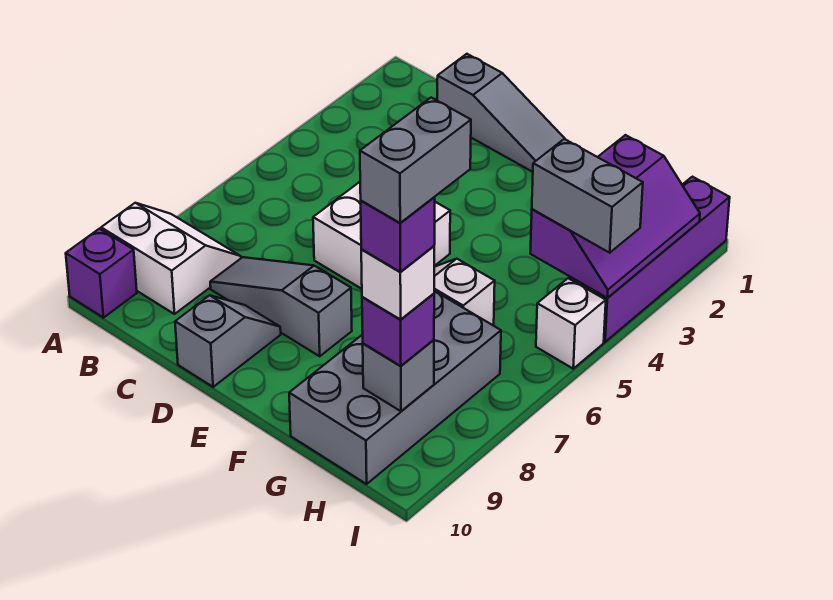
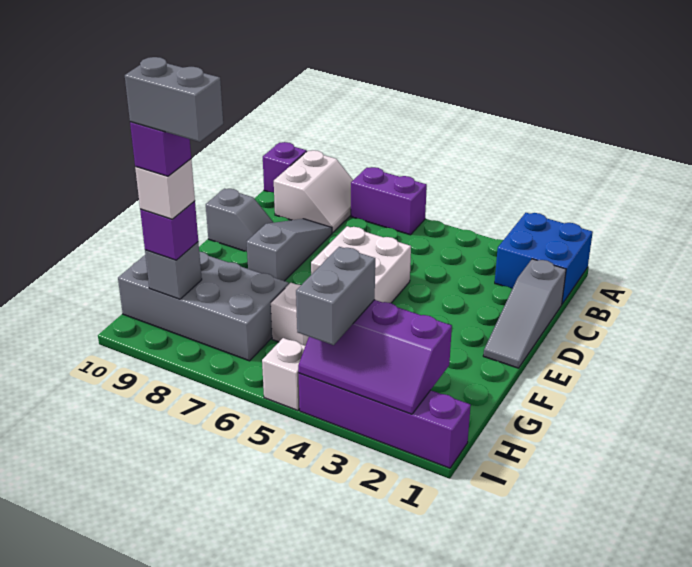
none -> blue brick A1:B2 level 1
none -> purple brick A6:A7 level 1

